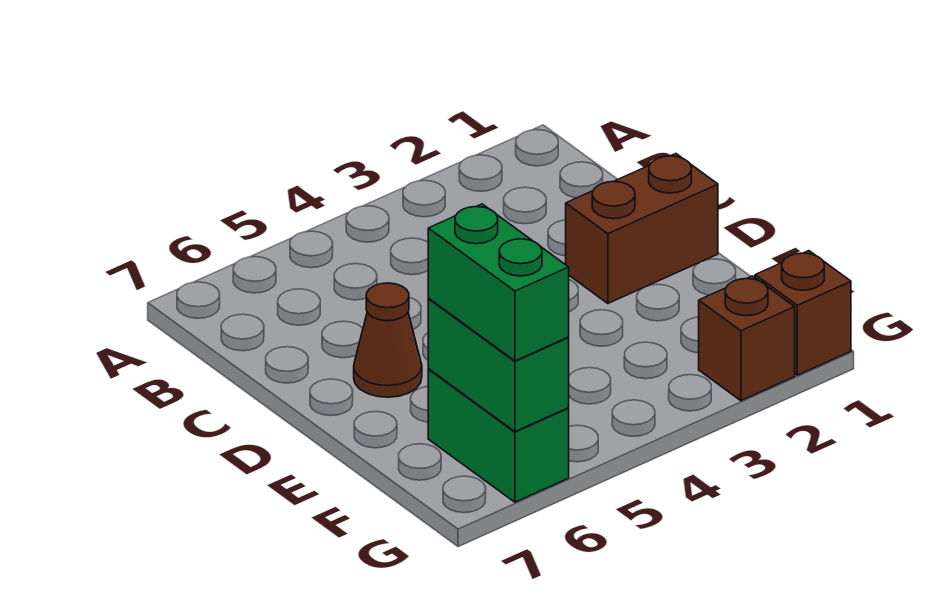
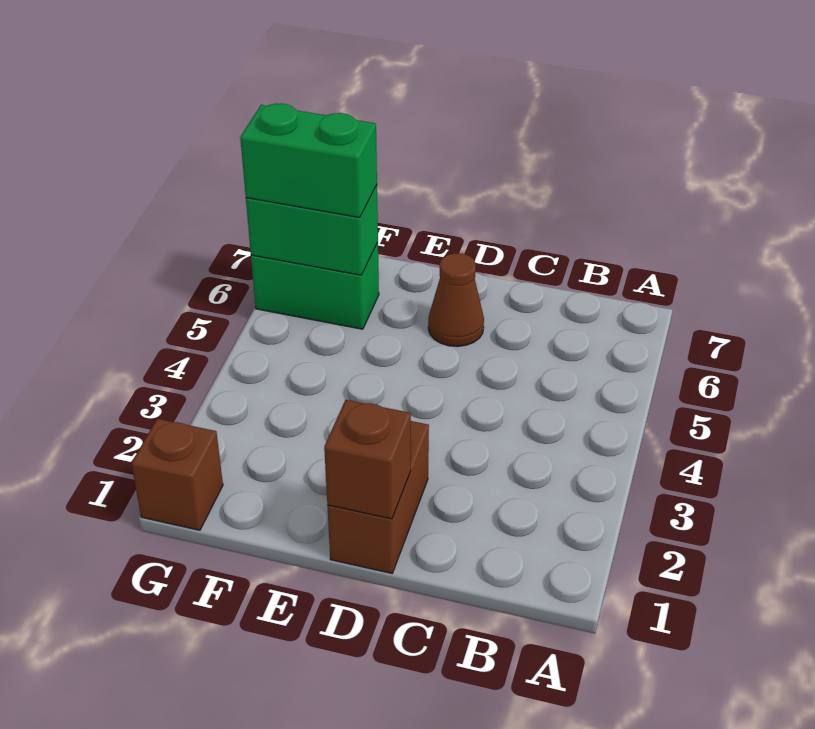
brown brick G2 level 1 -> brown brick D1 level 2

